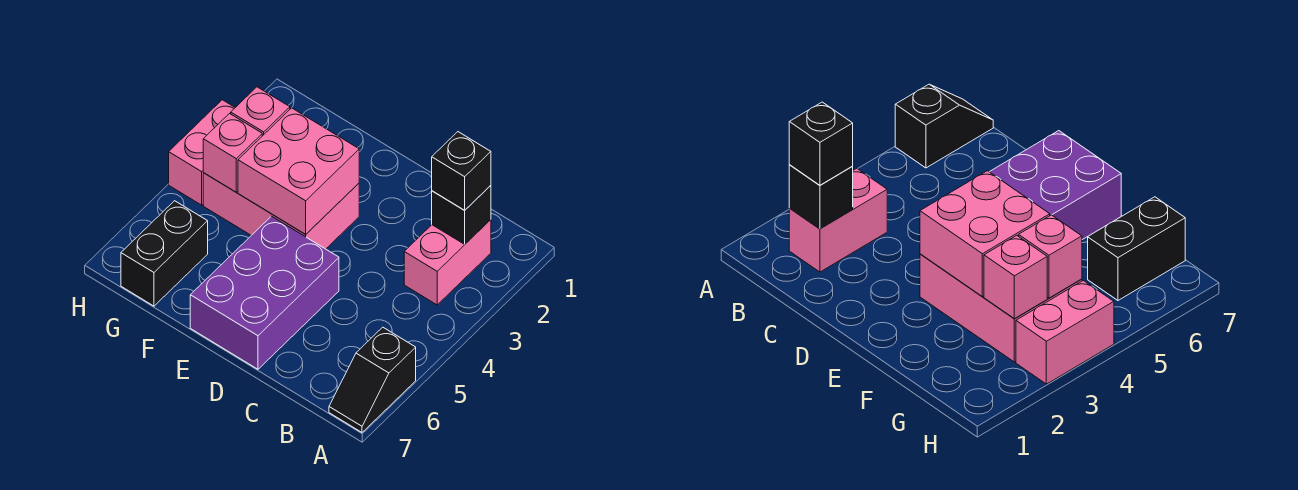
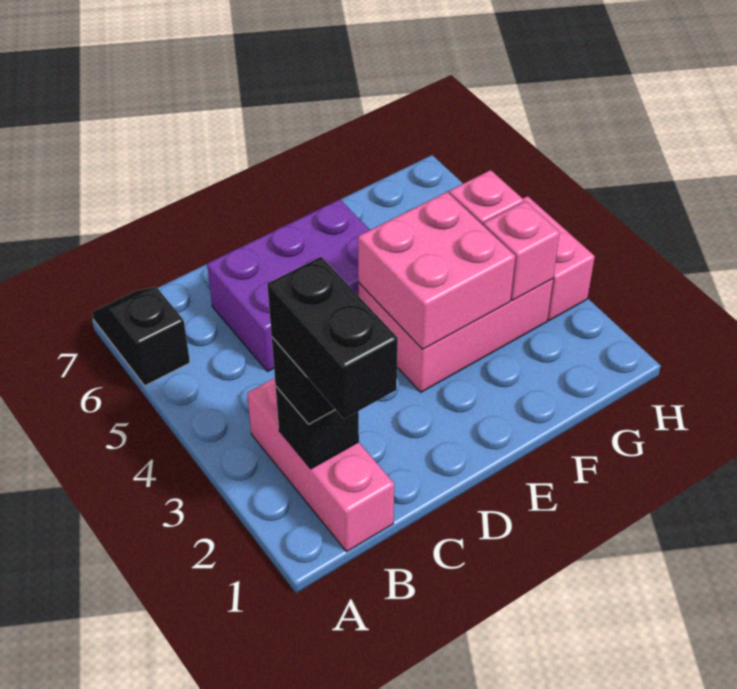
pink brick B2:B3 level 1 -> pink brick B1:B3 level 1
purple brick D5:E7 level 1 -> purple brick C5:E6 level 1
black brick G6:G7 level 1 -> black brick B1:B2 level 4

